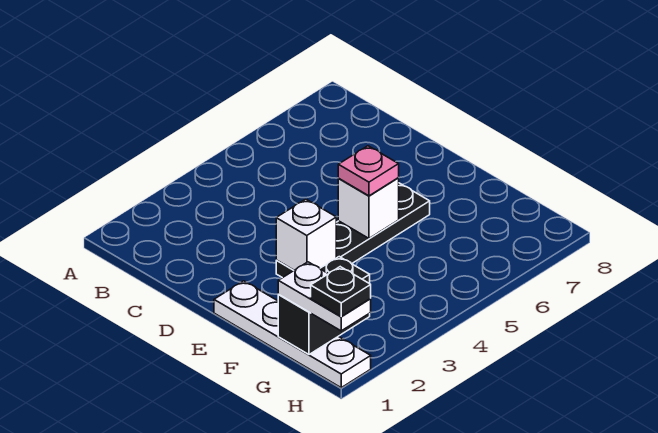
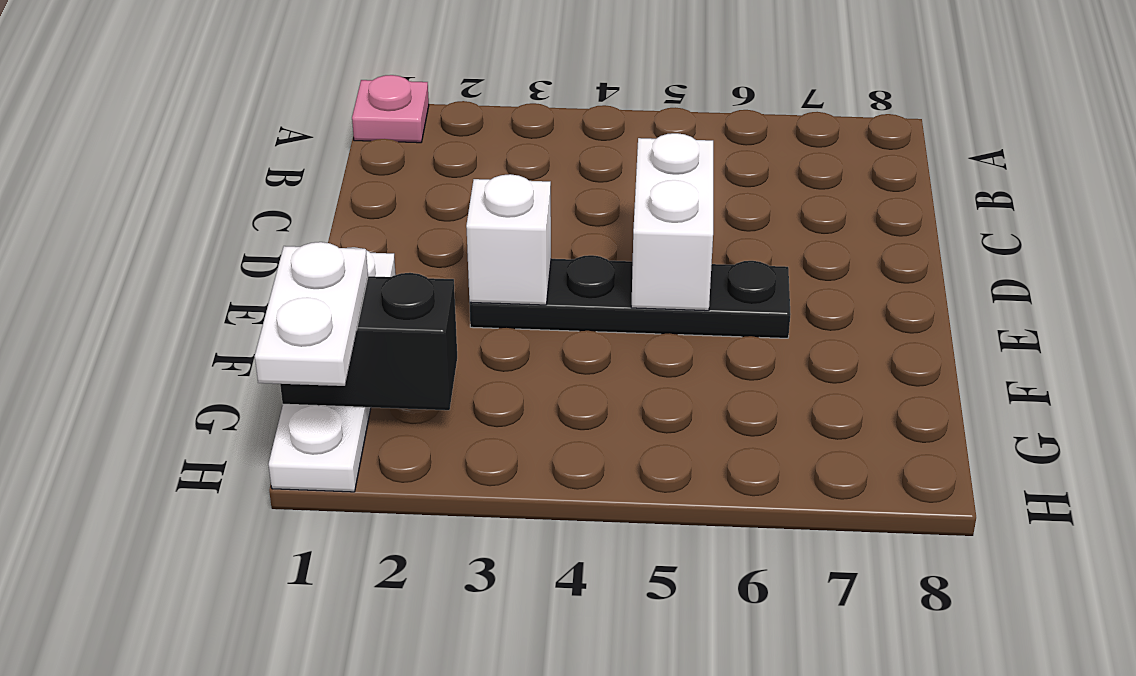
white brick E5 level 2 -> white brick D5:E5 level 2
pink plate E5 level 3 -> pink plate A1 level 1
black plate H1 level 4 -> none

